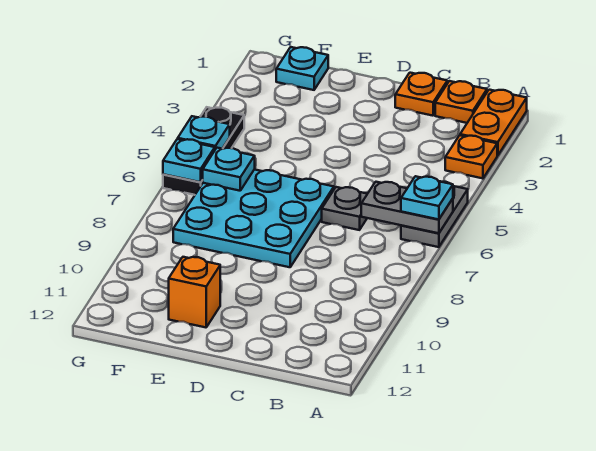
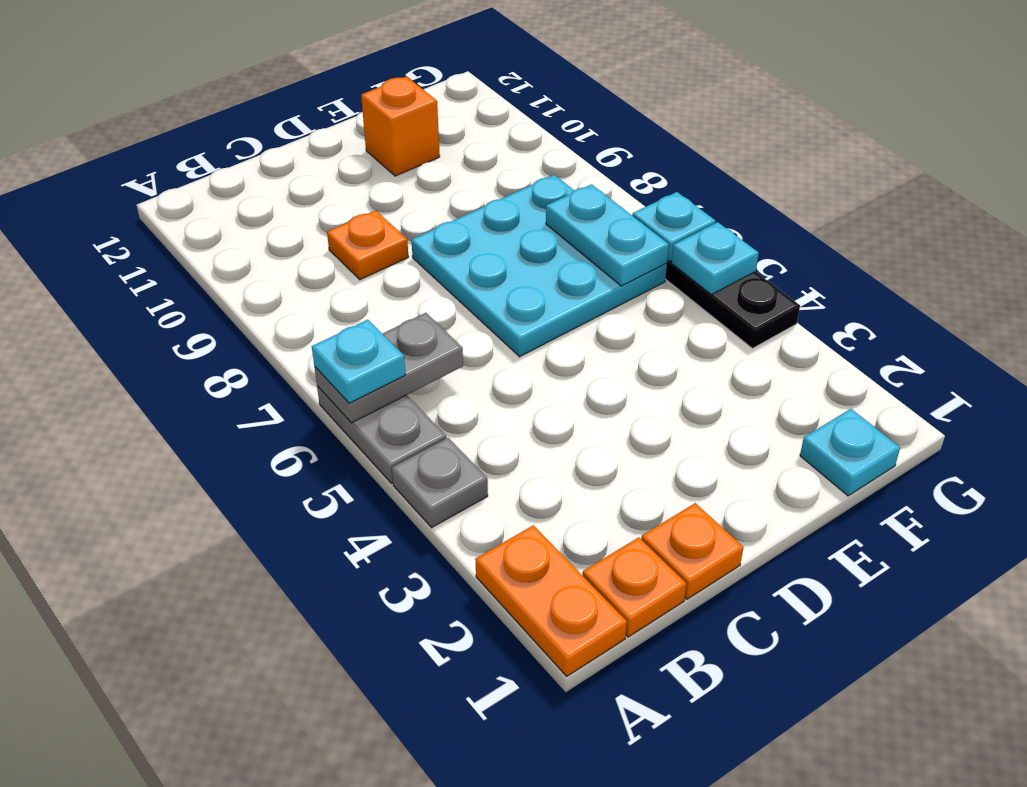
orange plate A3 level 1 -> orange plate C9 level 1
grey plate C6 level 1 -> grey plate A4 level 1
cyan plate F6 level 2 -> cyan plate F6:F7 level 2

